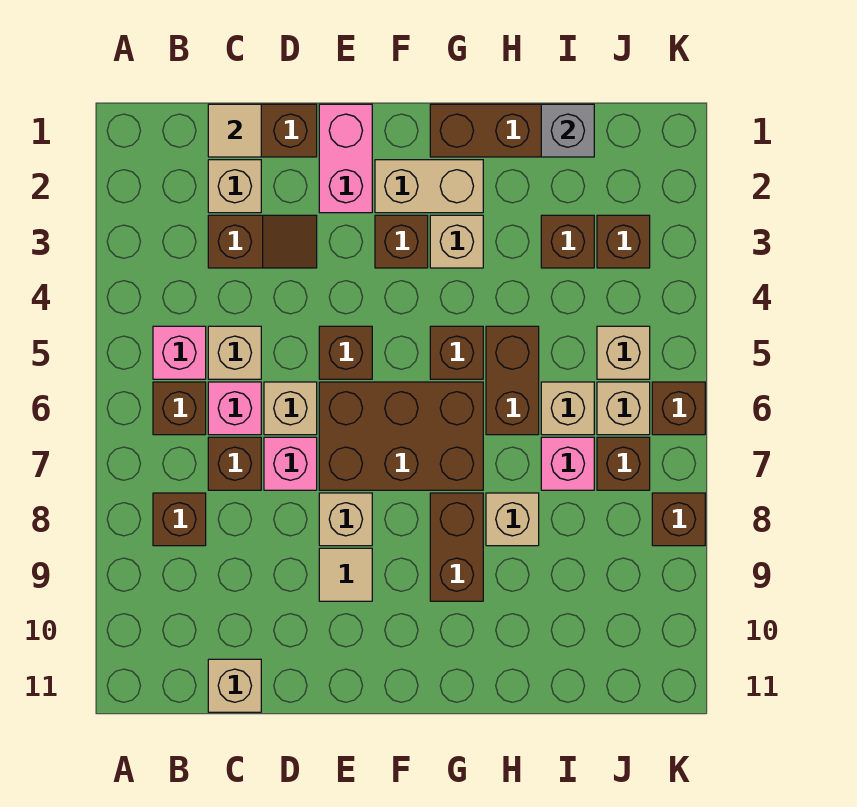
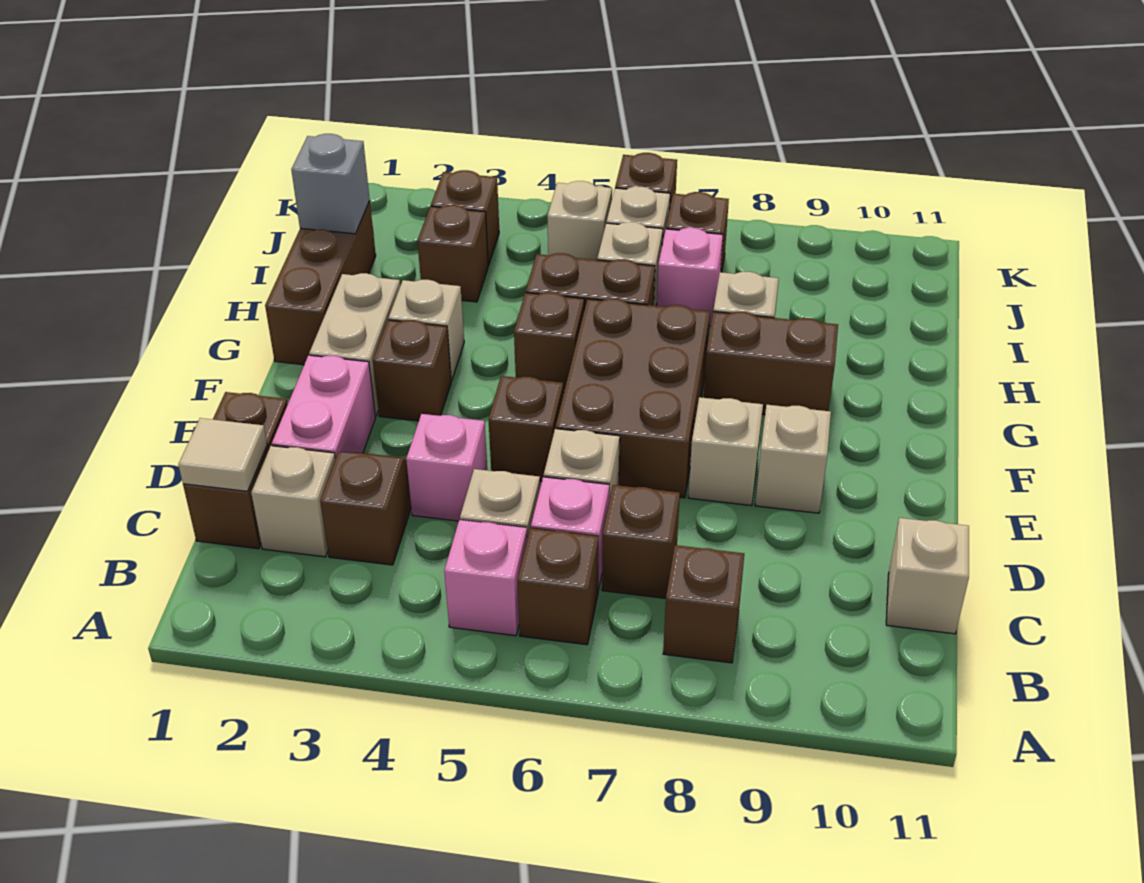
pink brick D7 level 1 -> pink brick D4 level 1
pink brick E1:E2 level 1 -> pink brick D2:E2 level 1
tan tile E9 level 1 -> tan brick E9 level 1
brown brick K8 level 1 -> none

